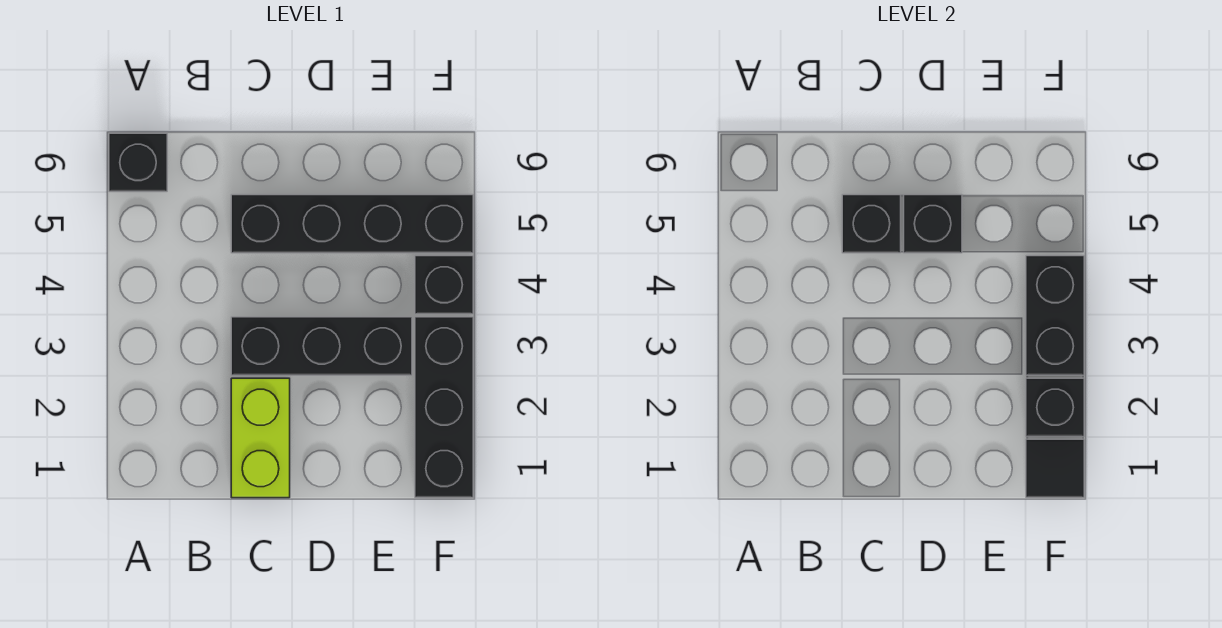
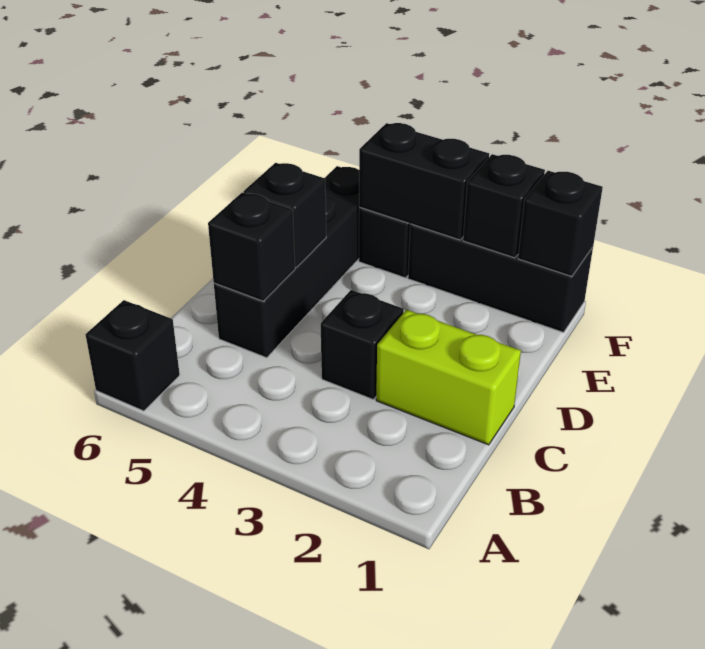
black brick C3:E3 level 1 -> black brick C3 level 1
black tile F1 level 2 -> black brick F1 level 2

